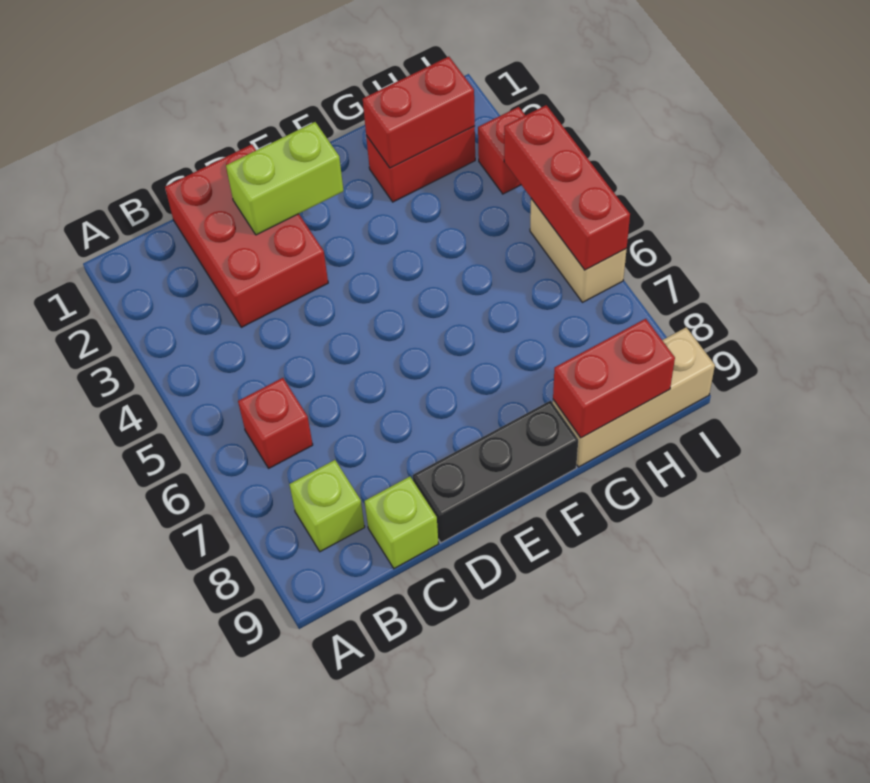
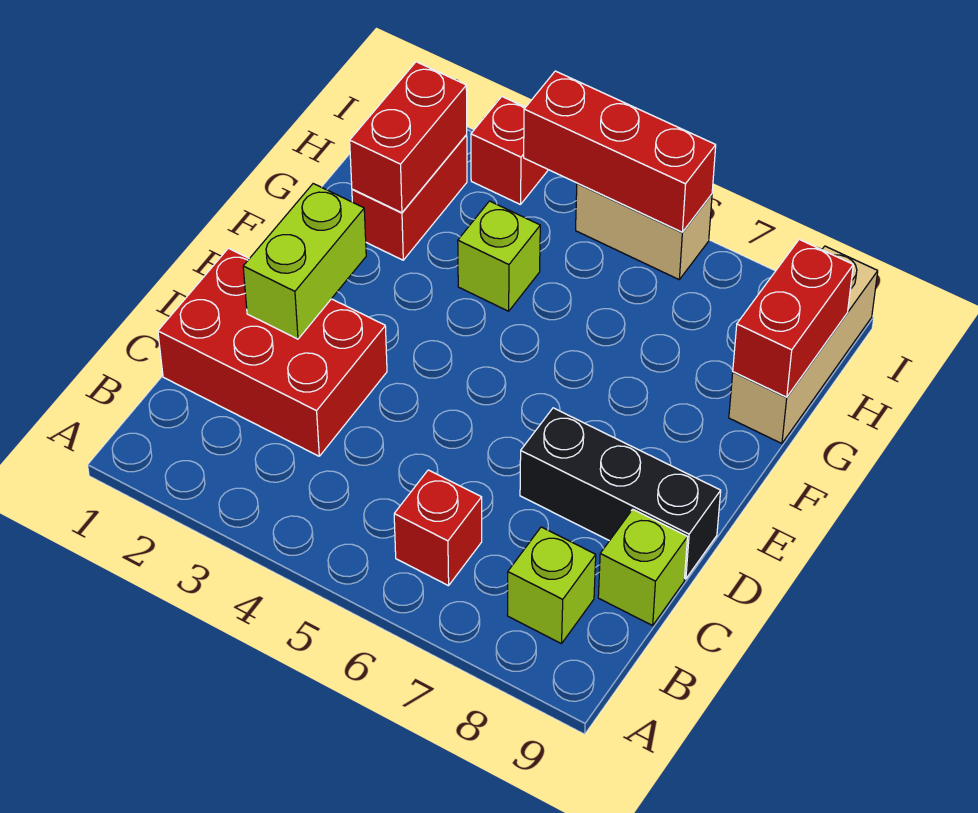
black brick D9:F9 level 1 -> black brick D7:D9 level 1
none -> lime brick G4 level 1

